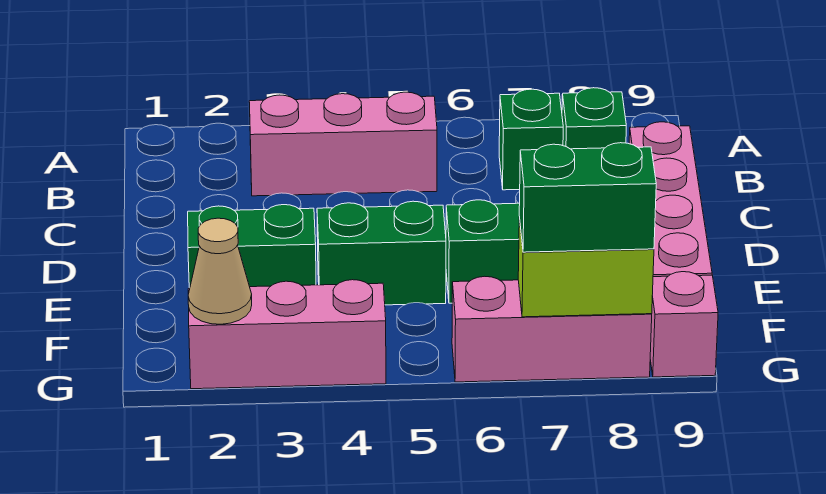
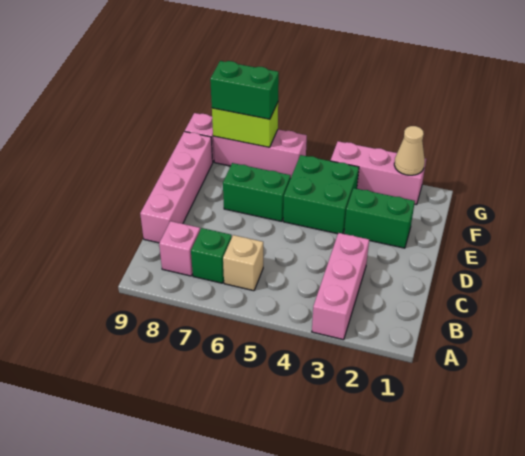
pink brick B3:B5 level 1 -> pink brick A3:C3 level 1
none -> tan brick B6 level 1
green brick B8 level 1 -> pink brick B8 level 1
green brick E4:E5 level 1 -> green brick E4:F5 level 1

